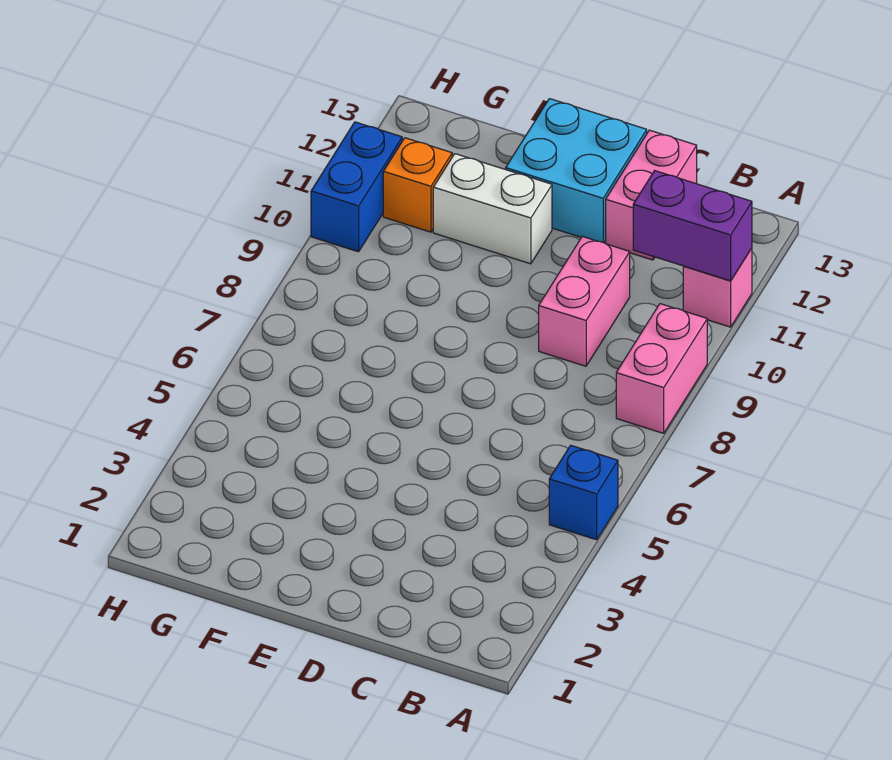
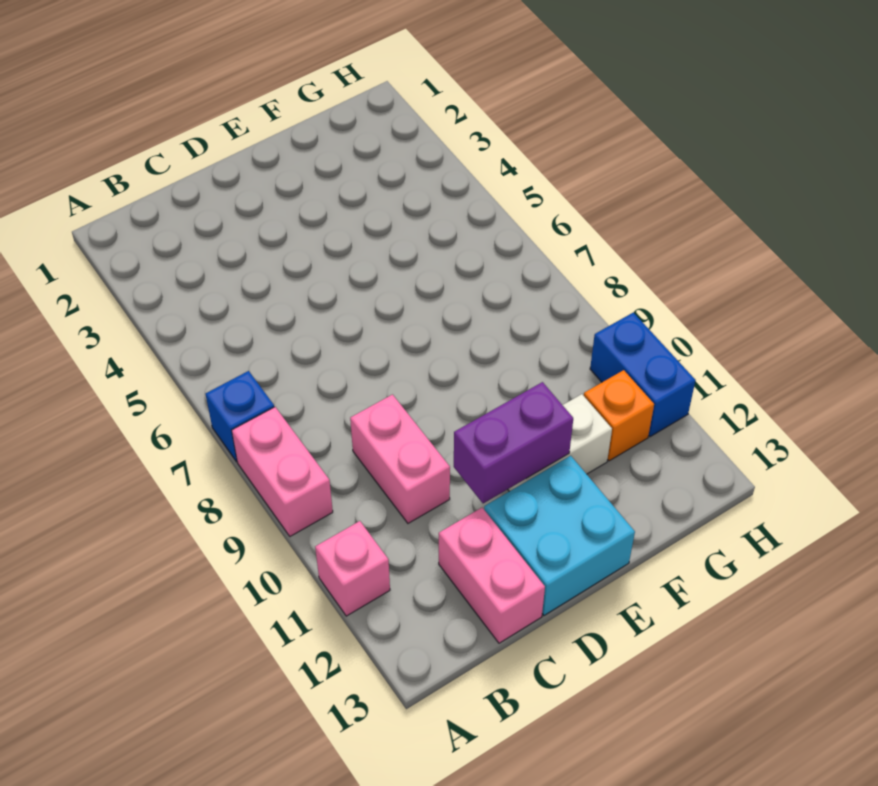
blue brick A5 level 1 -> blue brick A7 level 1
purple brick A11:B11 level 2 -> purple brick D11:E11 level 2

